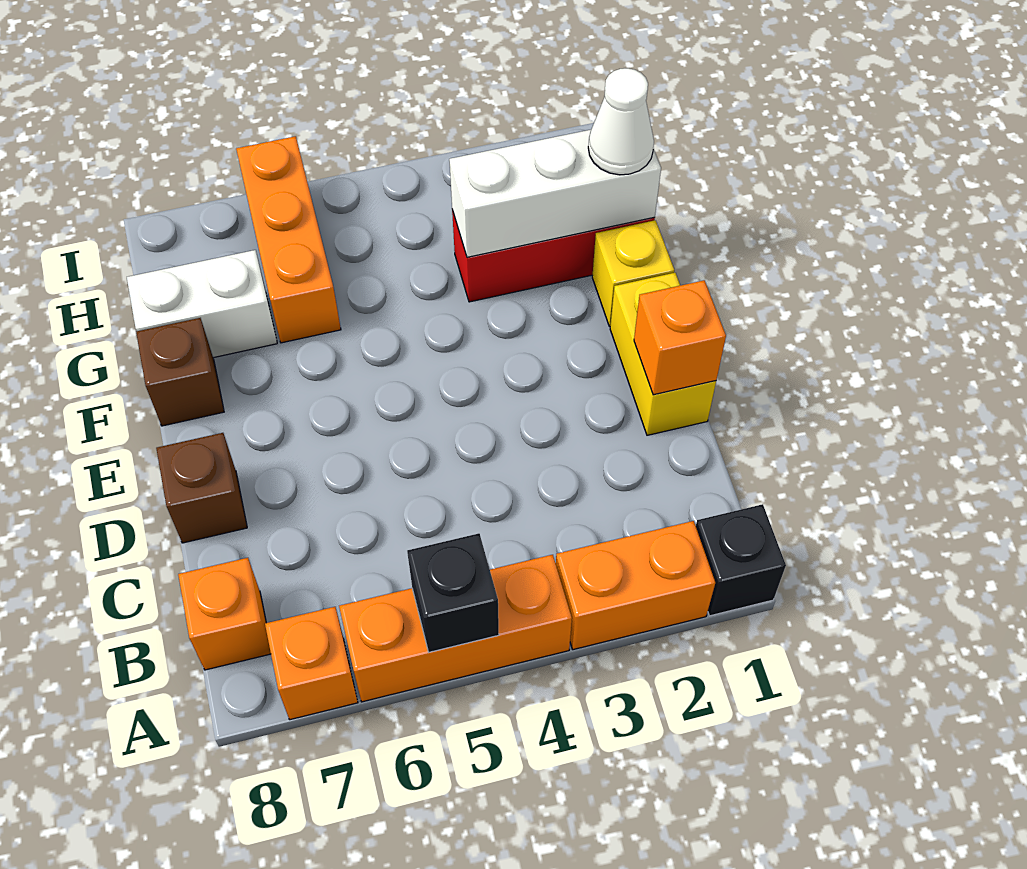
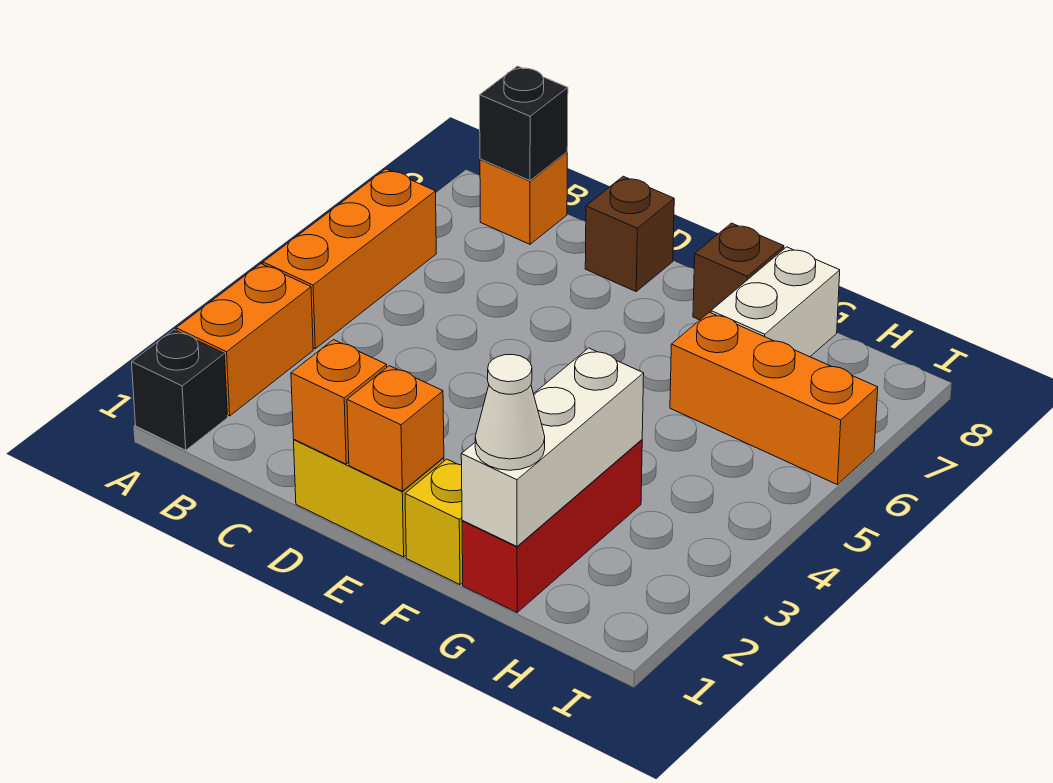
black brick A5 level 2 -> black brick B8 level 2
orange brick A7 level 1 -> orange brick E1 level 2

